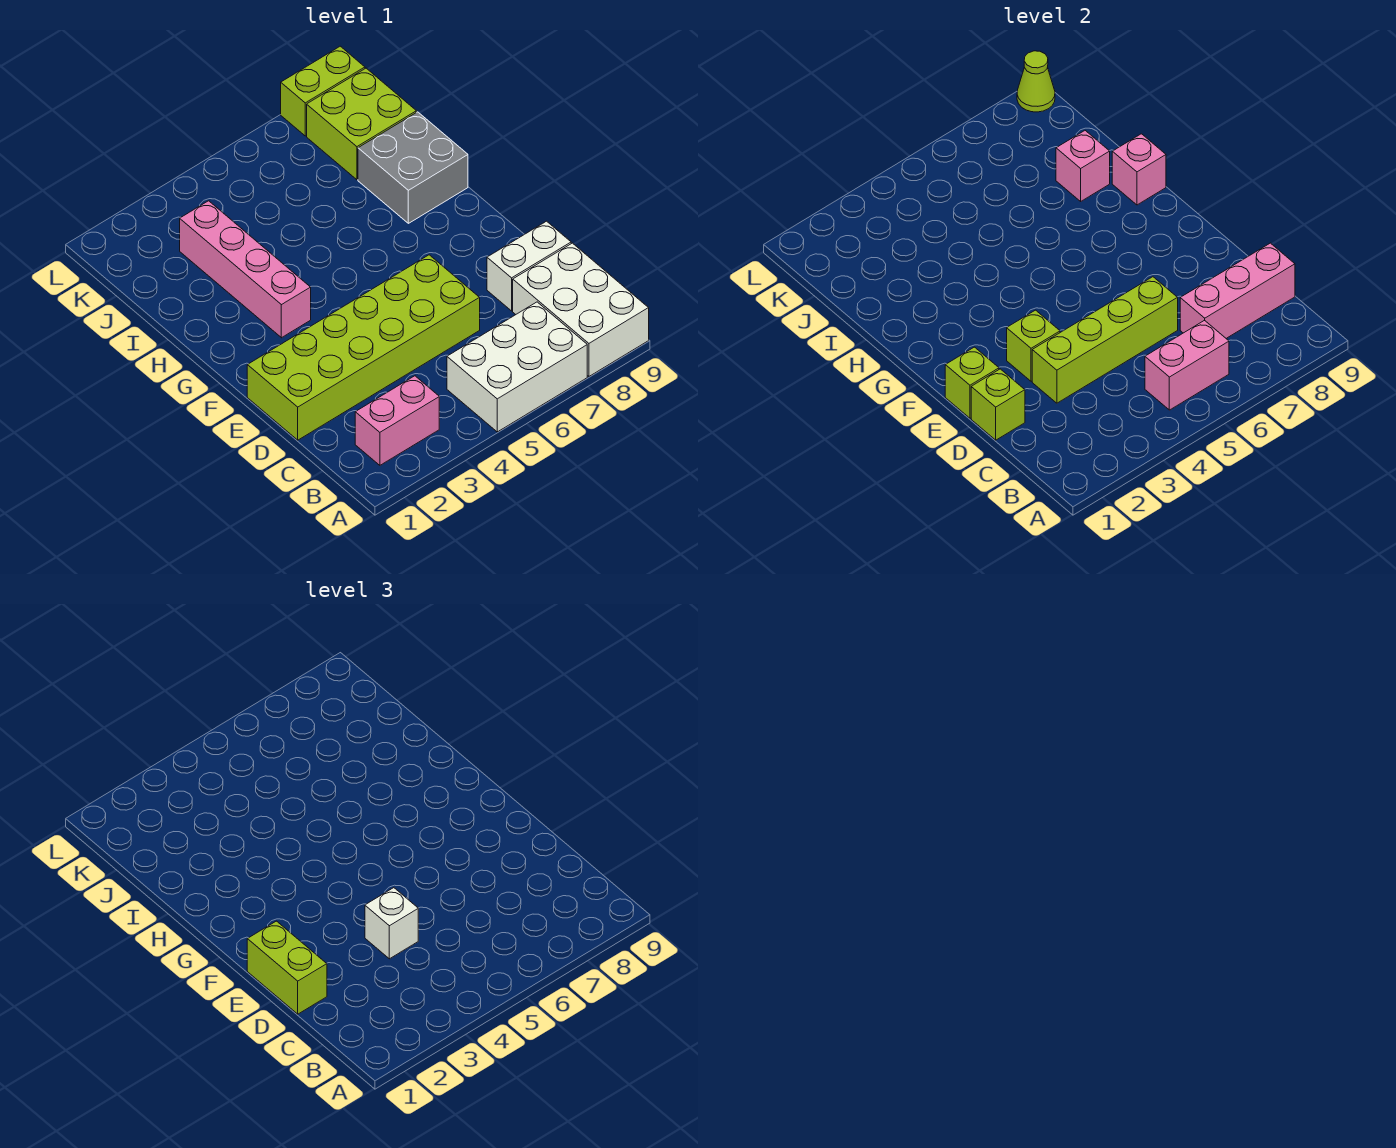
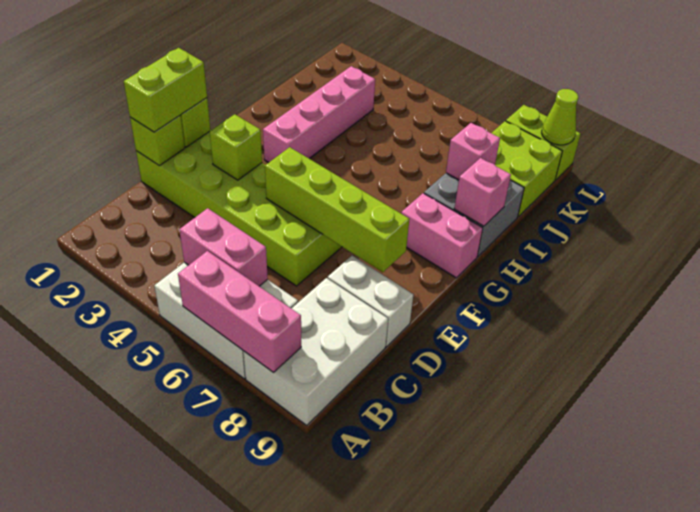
pink brick B2:B3 level 1 -> pink brick G8:G9 level 1
pink brick C7:C9 level 2 -> pink brick A6:A8 level 2
lime brick D3:D6 level 2 -> lime brick E5:E8 level 2
white brick D4 level 3 -> none

